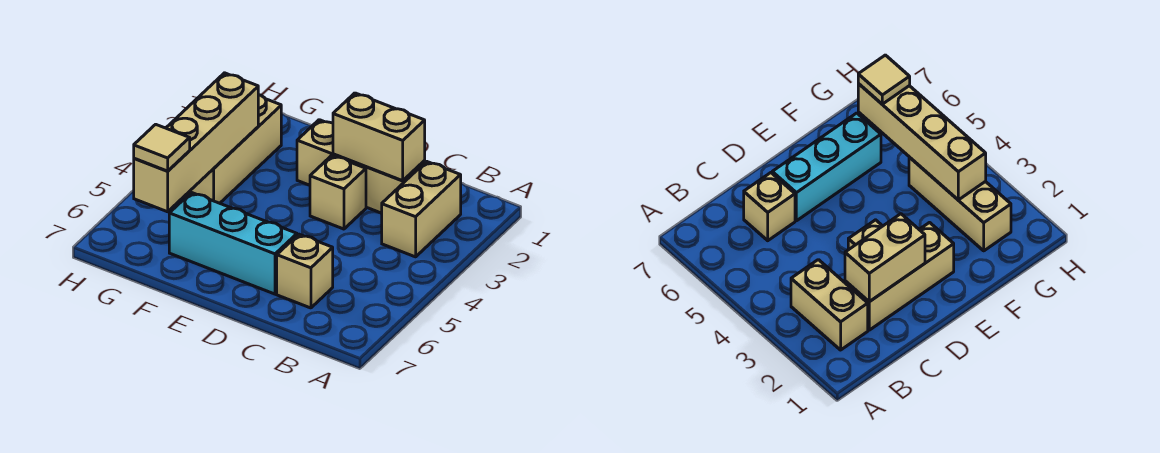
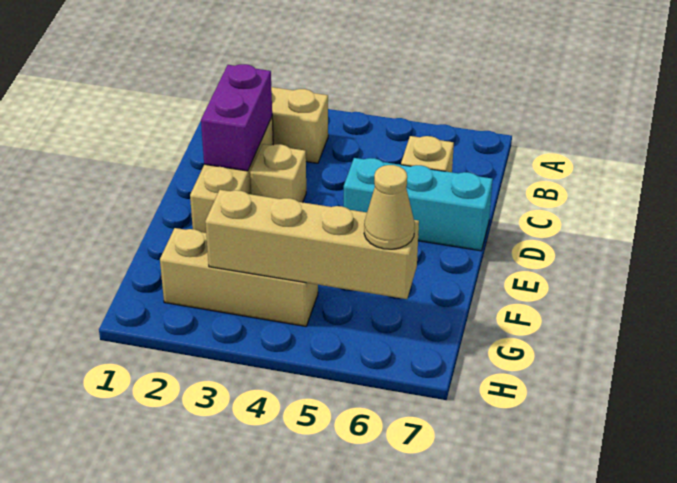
tan brick C2:D2 level 2 -> purple brick C2:D2 level 2
cyan brick D6:F6 level 1 -> cyan brick D5:D7 level 1
tan tile G6 level 3 -> tan cone G6 level 3

